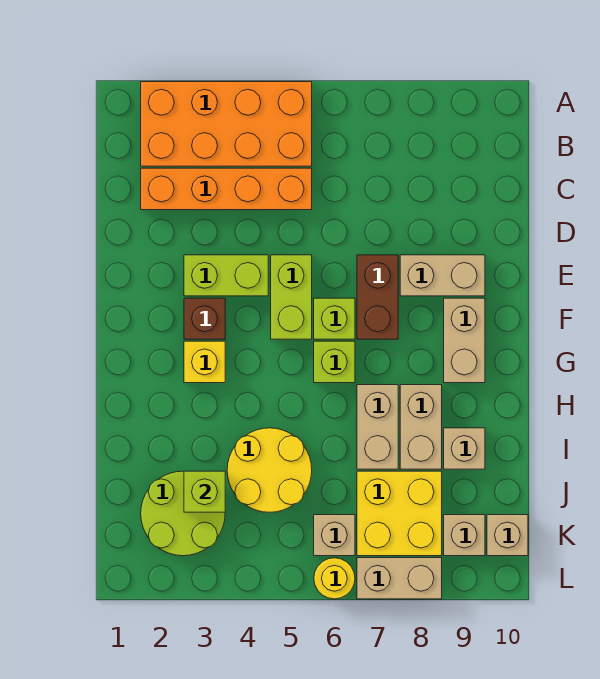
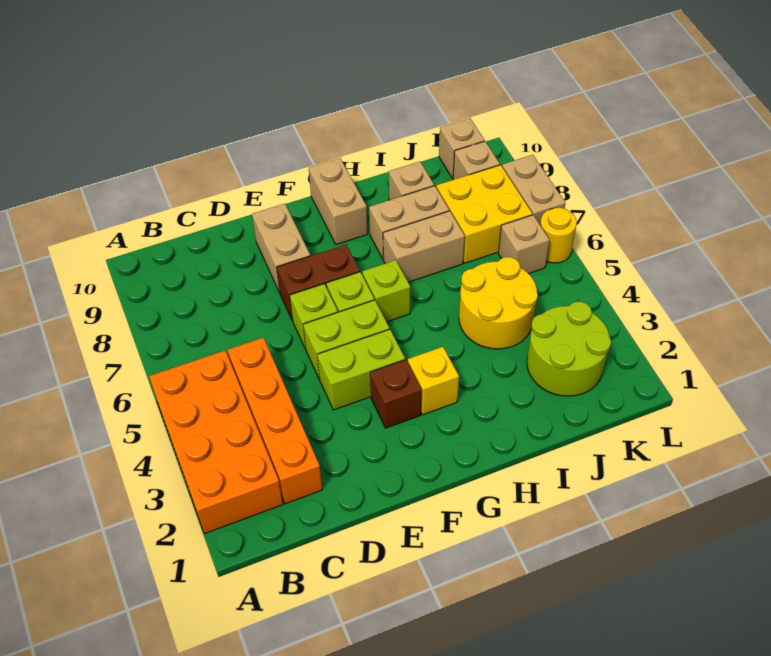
lime brick E3:E4 level 1 -> lime brick E4:F4 level 1
tan brick F9:G9 level 1 -> tan brick G9:G10 level 1
lime brick J3 level 2 -> lime brick E6 level 1

